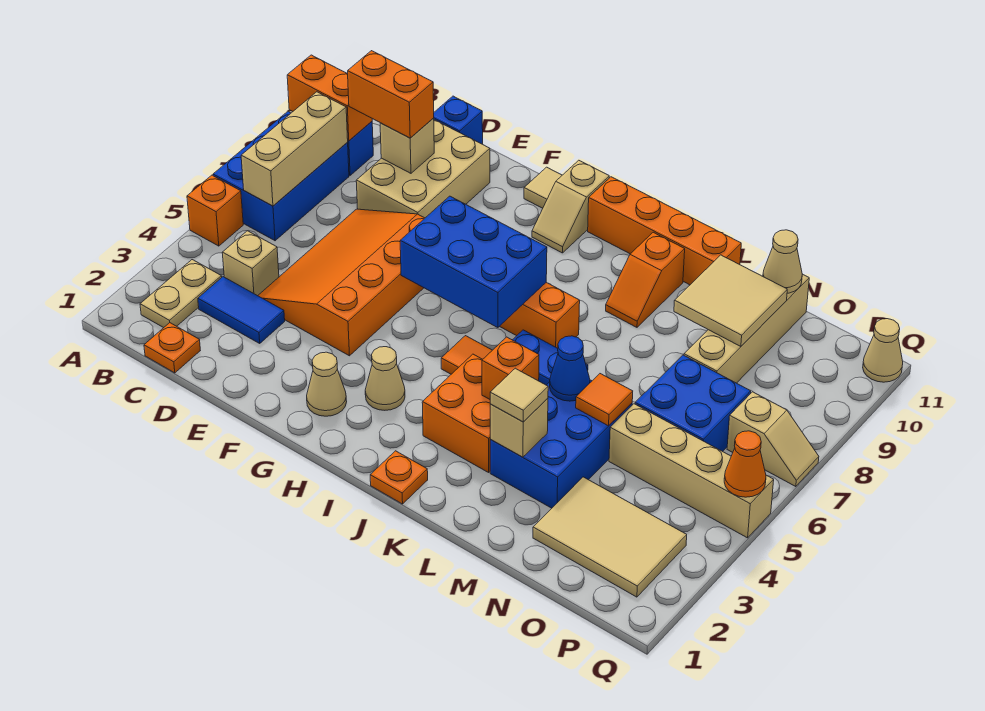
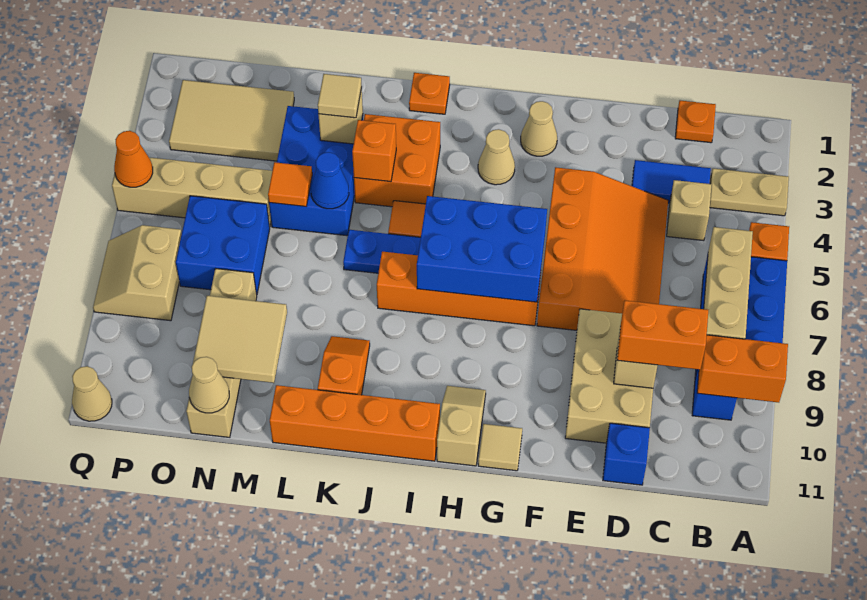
tan plate B2:B3 level 1 -> tan plate A3:B3 level 1
tan slope P7:Q7 level 1 top P -> tan slope P7:Q8 level 1 top P

